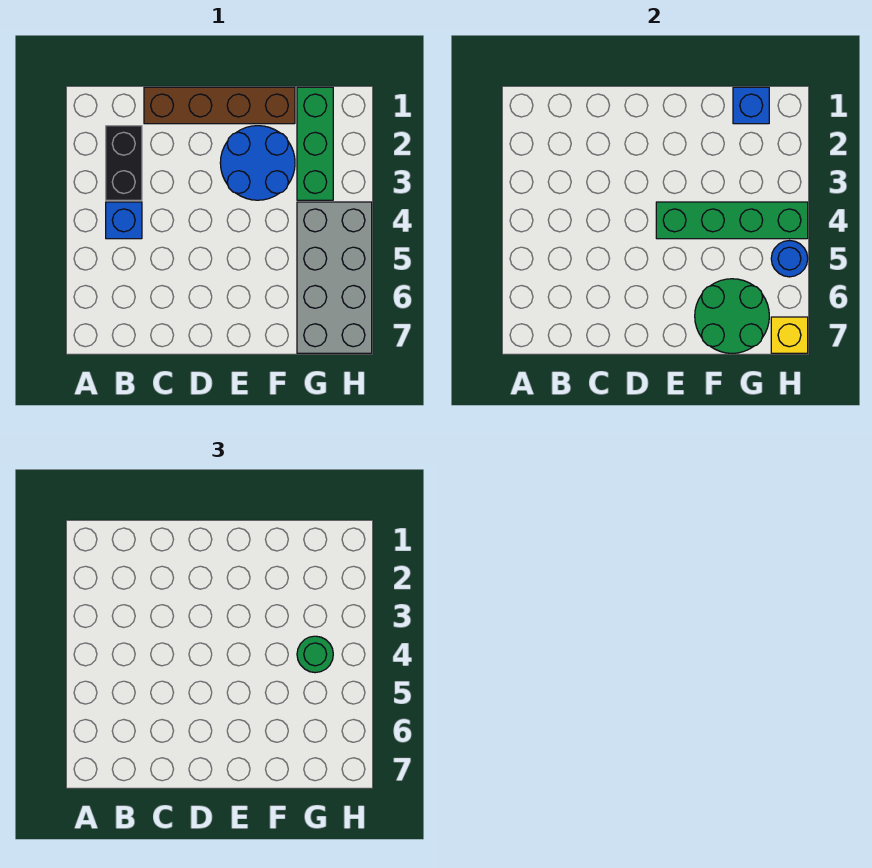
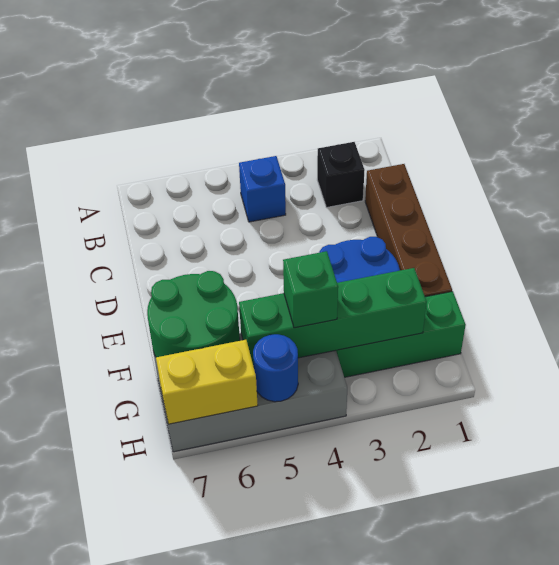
black brick B2:B3 level 1 -> black brick B2 level 1
green brick E4:H4 level 2 -> green brick G2:G5 level 2
blue brick G1 level 2 -> none
green round brick G4 level 3 -> green brick G4 level 3
yellow brick H7 level 2 -> yellow brick H6:H7 level 2

